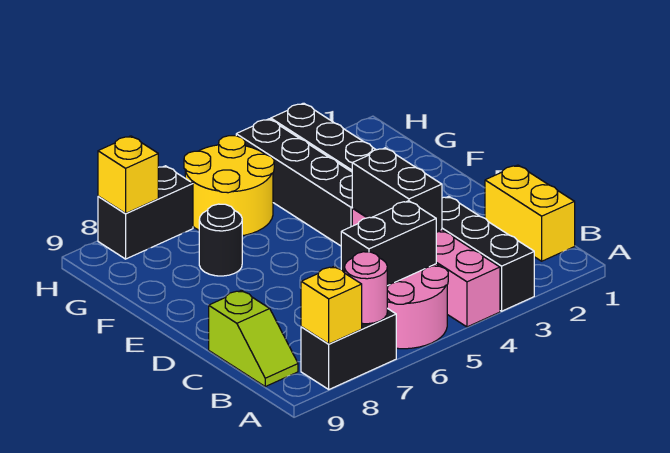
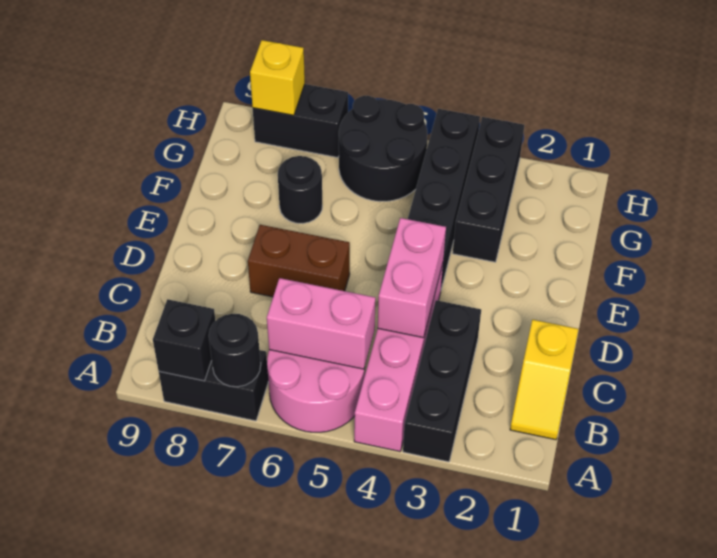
pink round brick A7 level 2 -> black round brick A7 level 2
yellow brick A8 level 2 -> black brick A8 level 2
yellow brick B1:C1 level 1 -> yellow slope B1:C1 level 1 top C
black brick B5:B6 level 2 -> pink brick B5:B6 level 2
lime slope B9:C9 level 1 top C -> none
black brick C4:D4 level 2 -> pink brick C4:D4 level 2
none -> brown brick D6:D7 level 1
yellow round brick G5:H6 level 1 -> black round brick G5:H6 level 1

